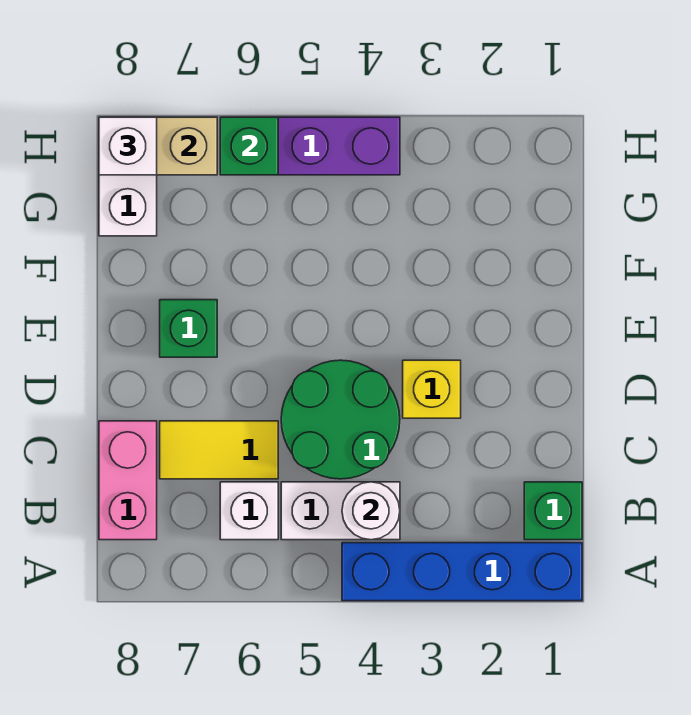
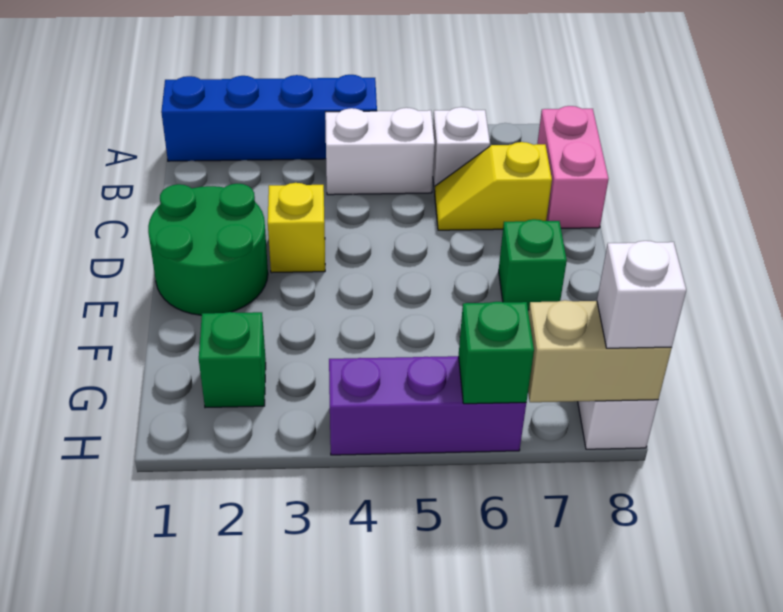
green brick B1 level 1 -> green brick G2 level 1
white round brick B4 level 2 -> none
green round brick C4:D5 level 1 -> green round brick D1:E2 level 1
yellow tile C6:C7 level 1 -> yellow slope C6:C7 level 1 top 7

